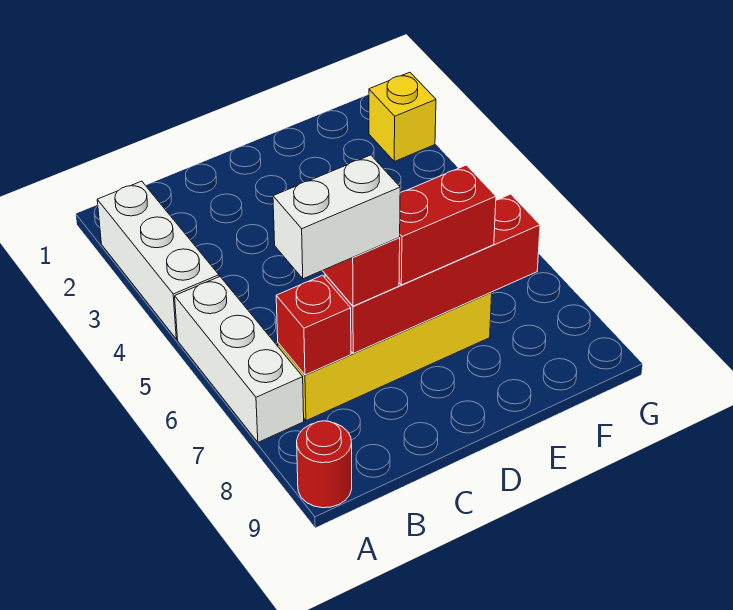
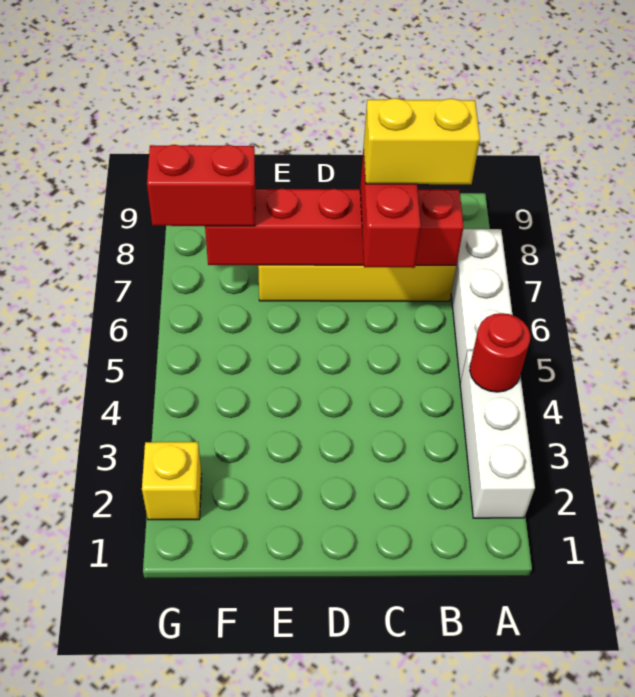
red round brick A9 level 1 -> red round brick A4 level 2
white brick B7:C7 level 4 -> yellow brick B7:C7 level 4
red brick D7:E7 level 3 -> red brick F7:G7 level 3

